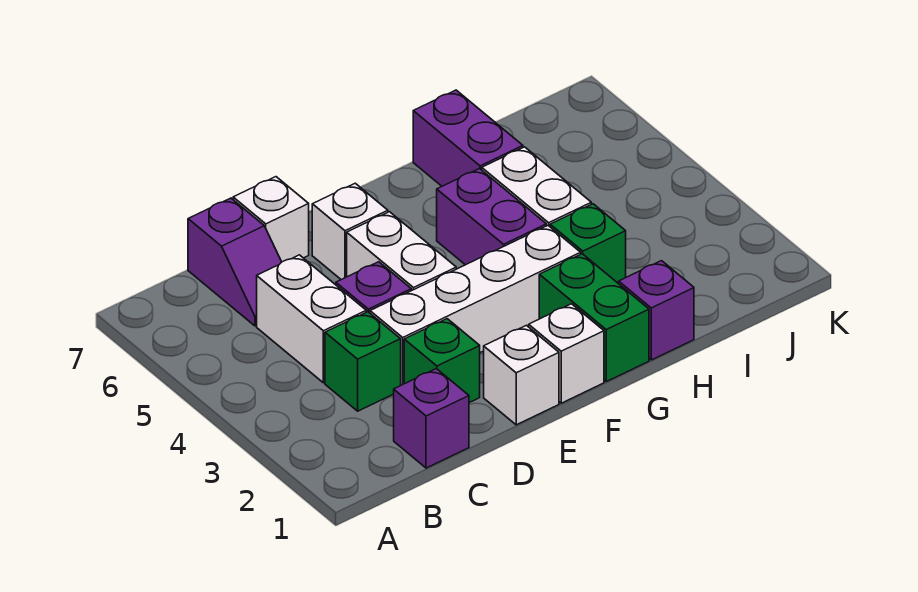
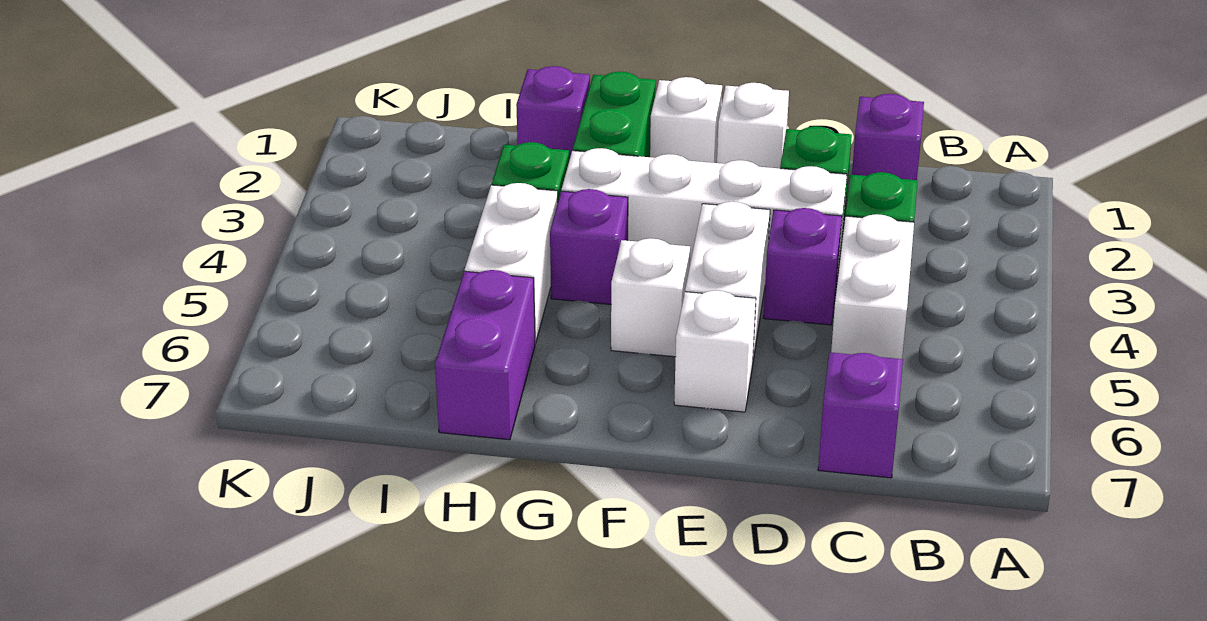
white brick D7 level 1 -> white brick F5 level 1
purple brick G4:G5 level 1 -> purple brick G4 level 1

